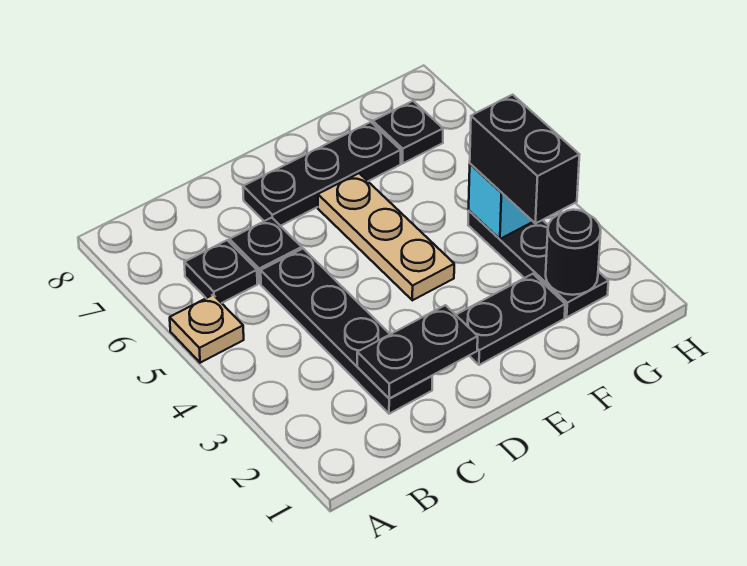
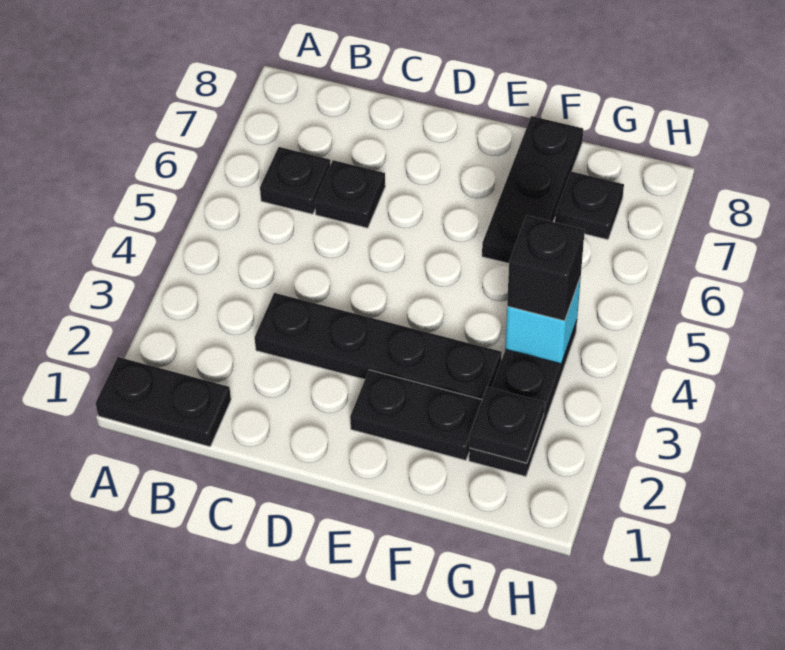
tan plate A5 level 1 -> none
black plate C2:C5 level 1 -> black plate C3:F3 level 1
black plate C2:D2 level 2 -> black plate A1:B1 level 1
black plate D7:F7 level 1 -> black plate F6:F8 level 1
tan plate E4:E6 level 1 -> none
black round brick G2 level 2 -> black plate G2 level 2
black brick G3:G4 level 3 -> black brick G4 level 3

